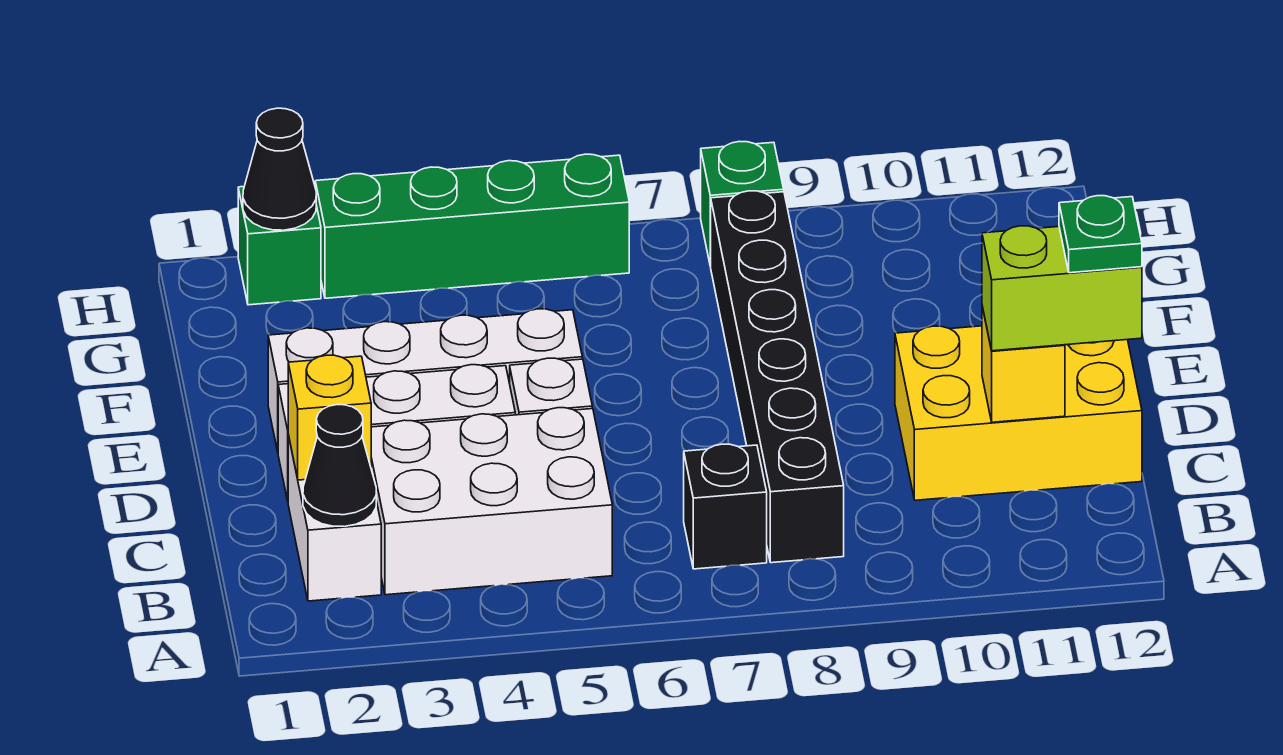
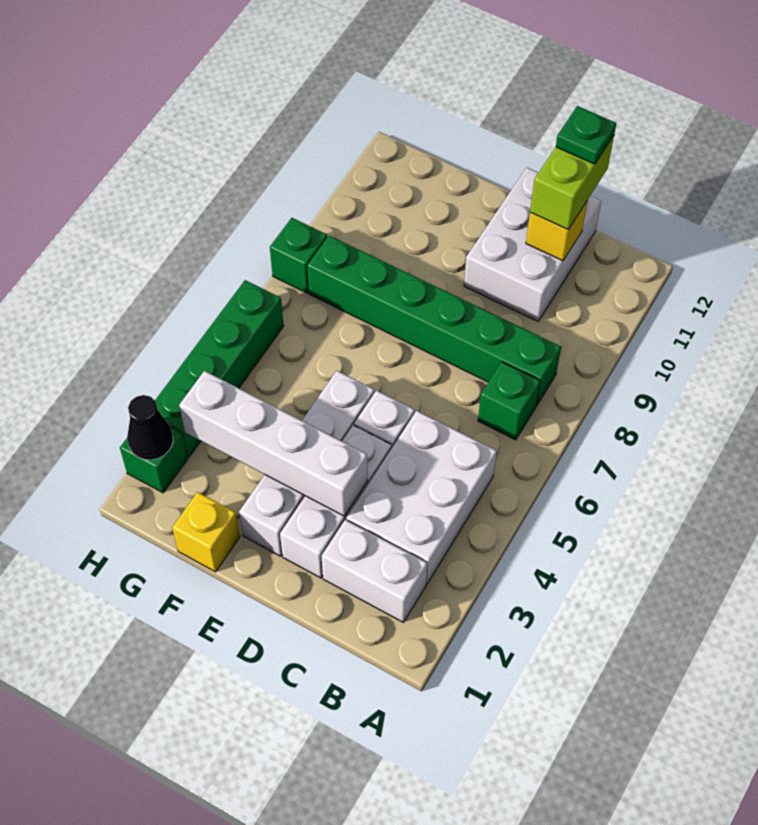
black cone B2 level 2 -> none
black brick B7 level 1 -> green brick B7 level 1
black brick B8:G8 level 1 -> green brick B8:G8 level 1
yellow brick C2 level 2 -> yellow brick F1 level 1
yellow brick C10:D12 level 1 -> white brick C10:D12 level 1
none -> white brick D3:G3 level 2

